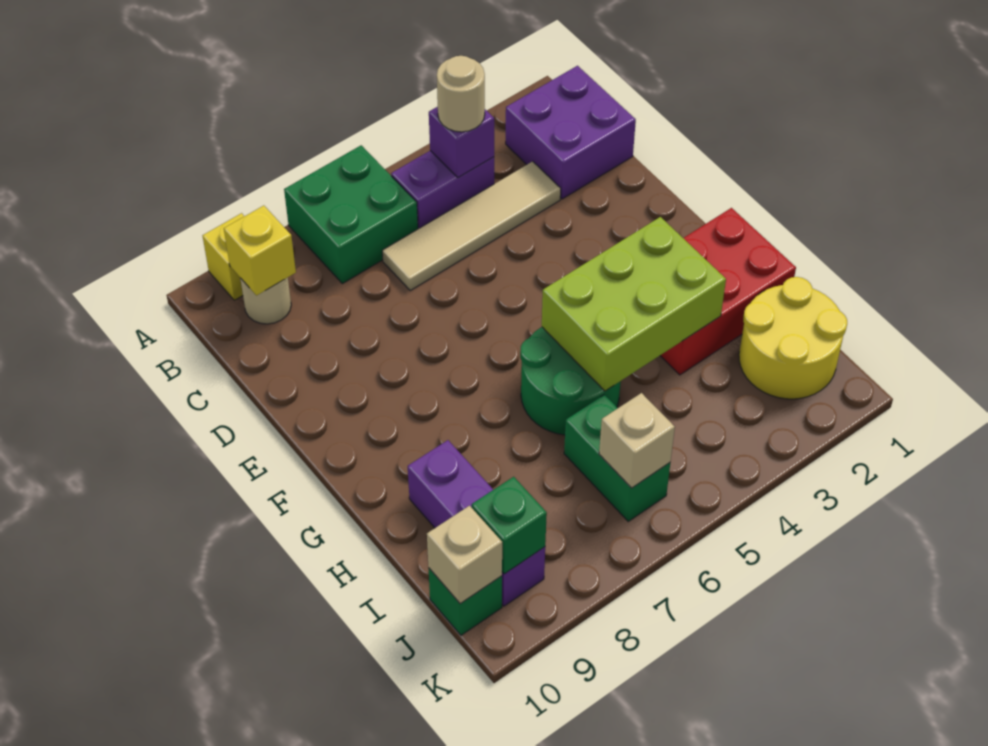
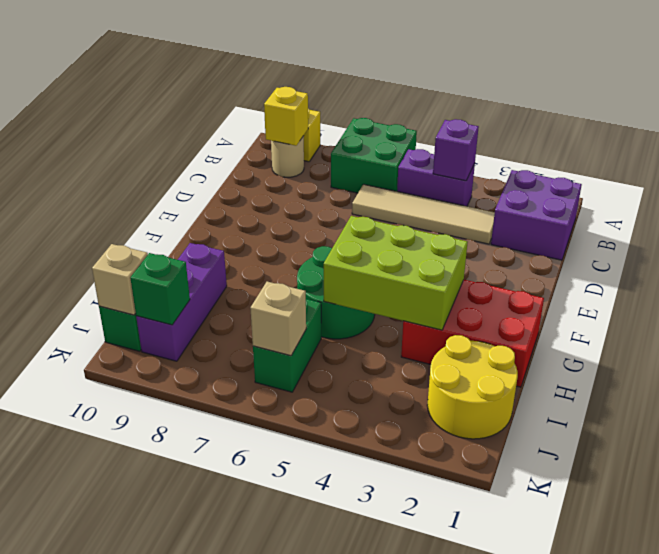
tan round brick B4 level 3 -> none

